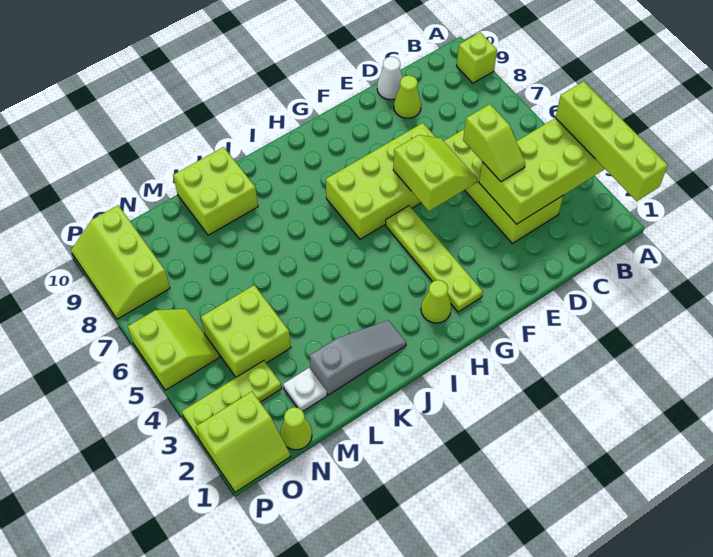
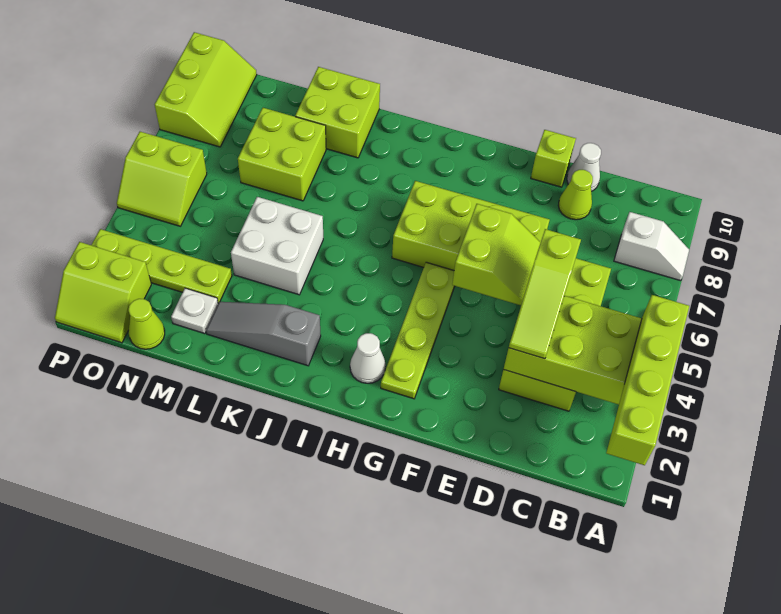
none -> white slope A8:B8 level 1 top B
lime brick A9 level 1 -> lime brick E10 level 1
lime slope D4:D5 level 3 top 5 -> lime slope D3:D5 level 3 top 5
lime cone H2 level 1 -> white cone H2 level 1
grey slope J2:L2 level 1 top L -> grey slope J2:L2 level 1 top J
none -> white brick K4:L5 level 1
lime brick M4:N5 level 1 -> lime brick L7:M8 level 1
lime plate N3:P3 level 1 -> lime plate M3:P3 level 1
lime slope O5:P6 level 1 top P -> lime slope O5:P6 level 1 top 6
lime slope O8:P10 level 1 top O -> lime slope O8:P10 level 1 top P

